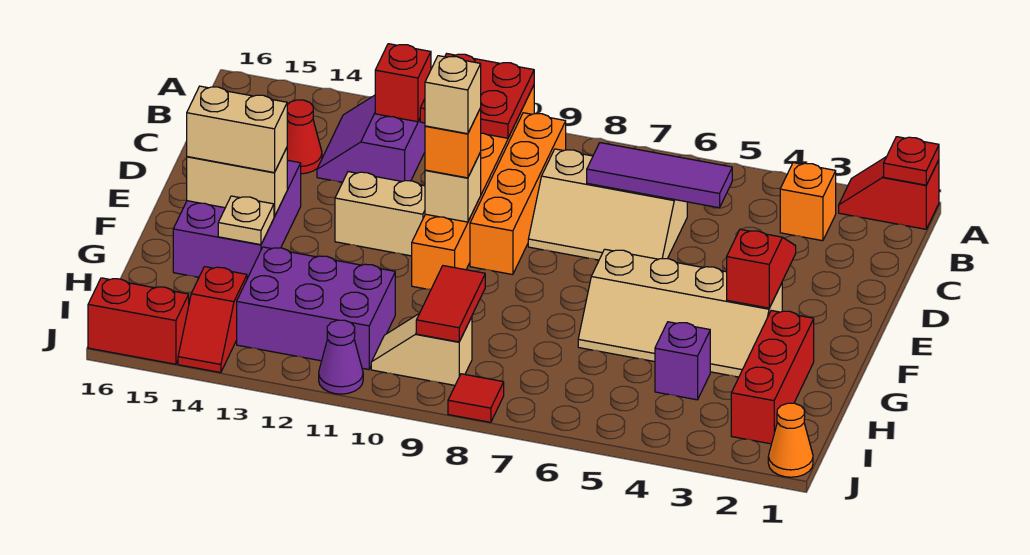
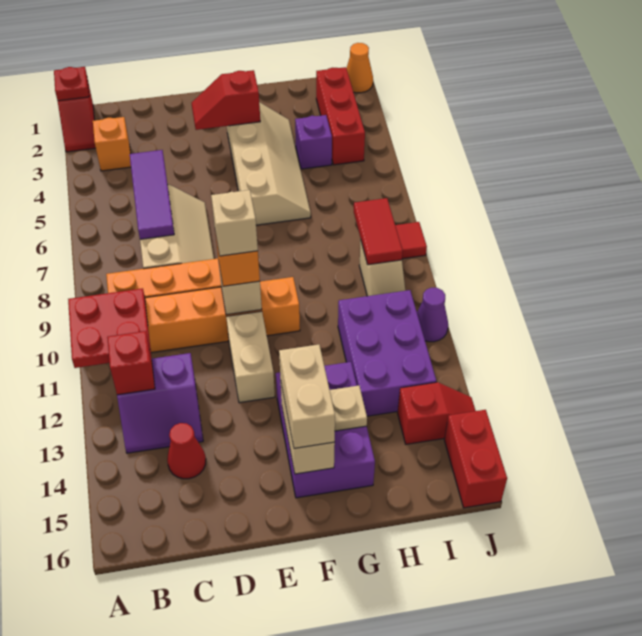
purple brick E14:G15 level 1 -> purple brick F13:G15 level 1
red brick G2:I2 level 1 -> red brick I2:I4 level 1
red tile H9:I9 level 2 -> red tile I8:I9 level 2

